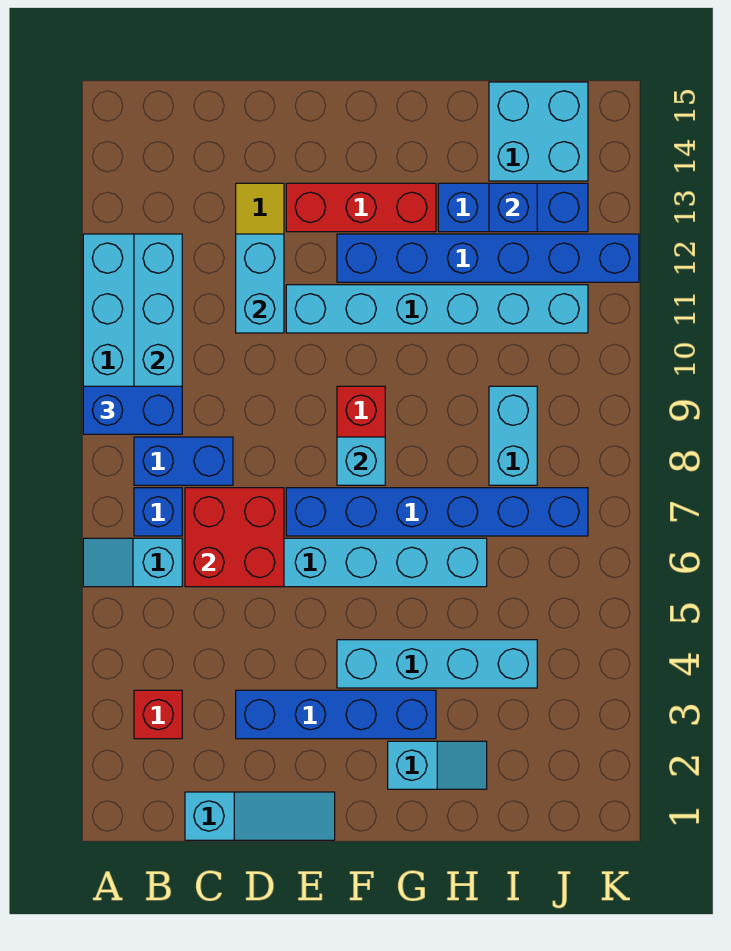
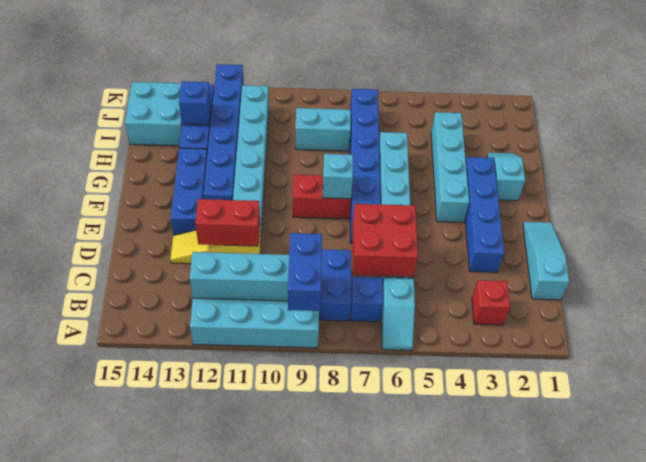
cyan brick D11:D12 level 2 -> red brick D11:D12 level 2
red brick E13:G13 level 1 -> blue brick E13:G13 level 1

